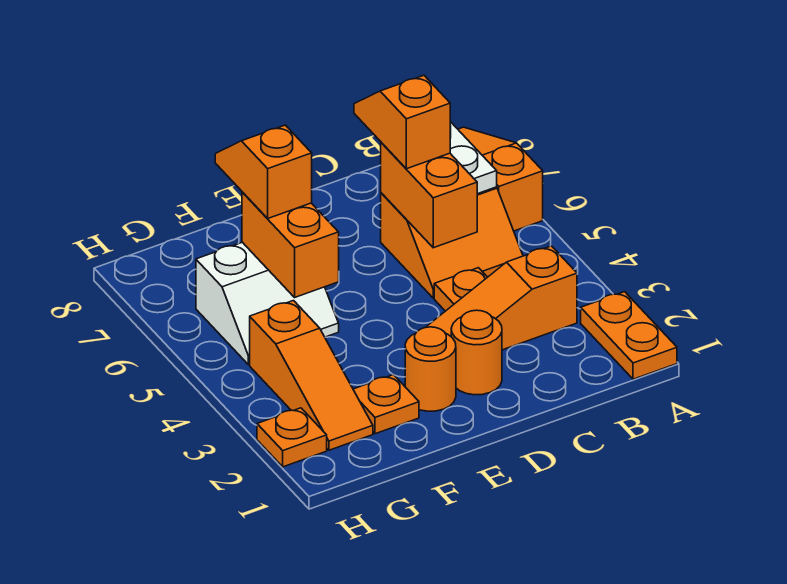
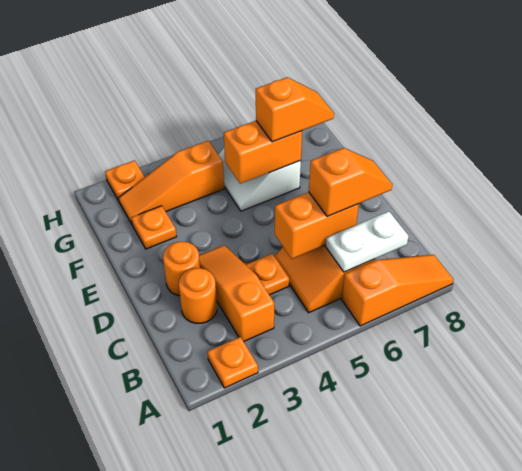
orange plate A1:A2 level 1 -> orange plate A2 level 1
orange round brick E2 level 1 -> orange round brick C2 level 1

